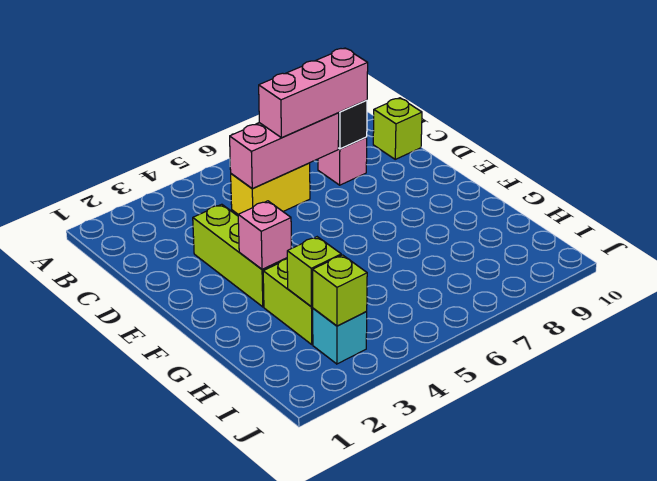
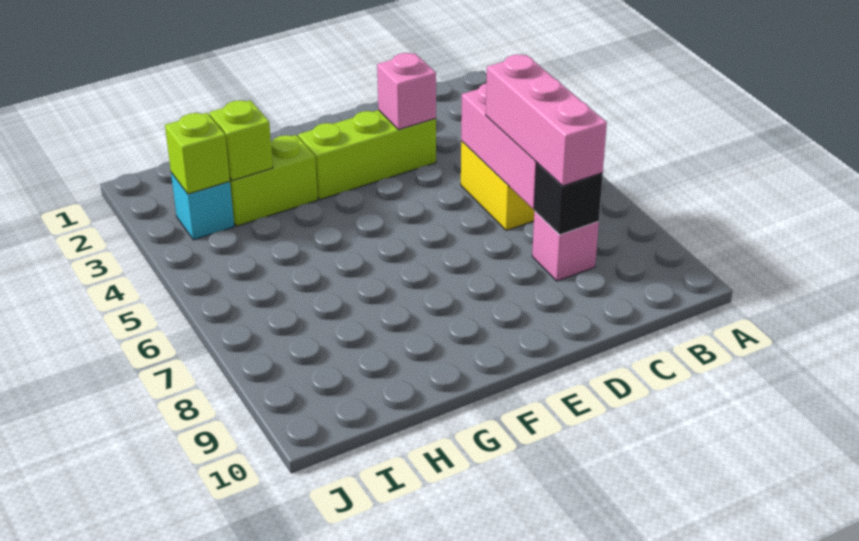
lime brick C10 level 1 -> none
pink brick F3 level 2 -> pink brick D3 level 2

